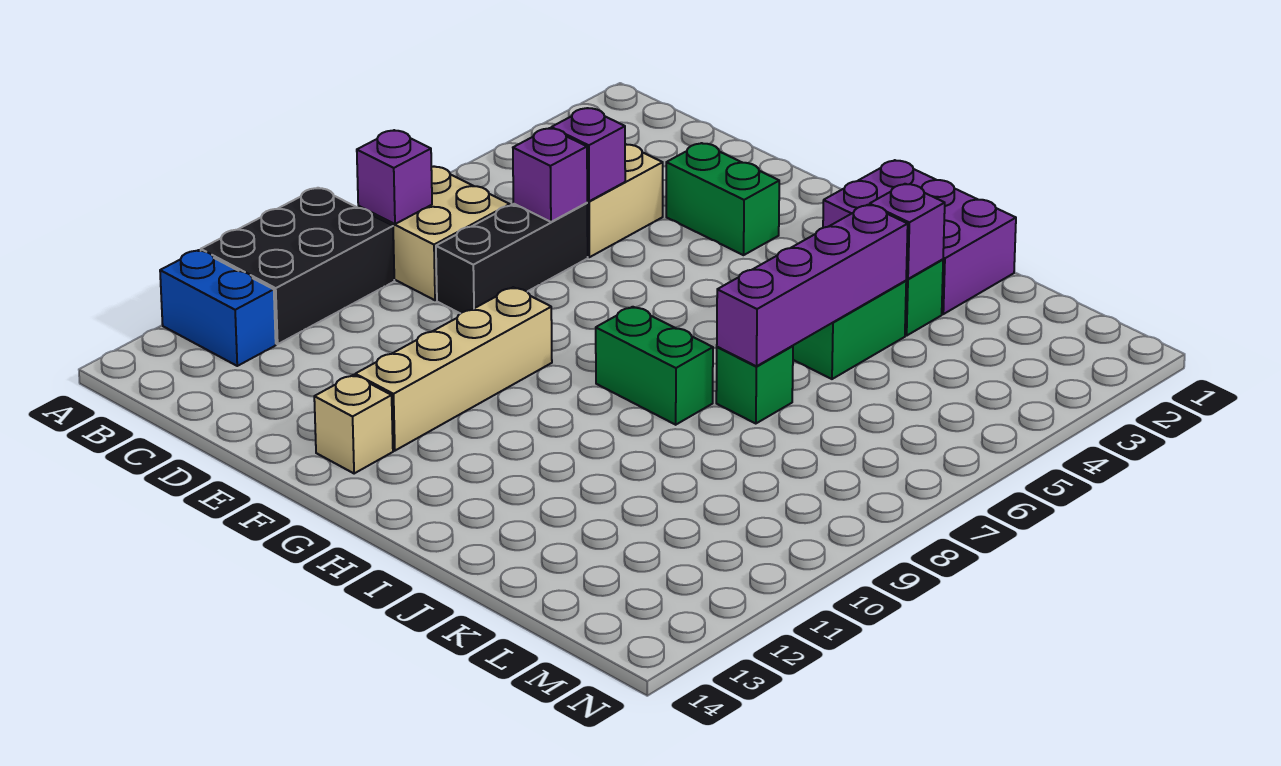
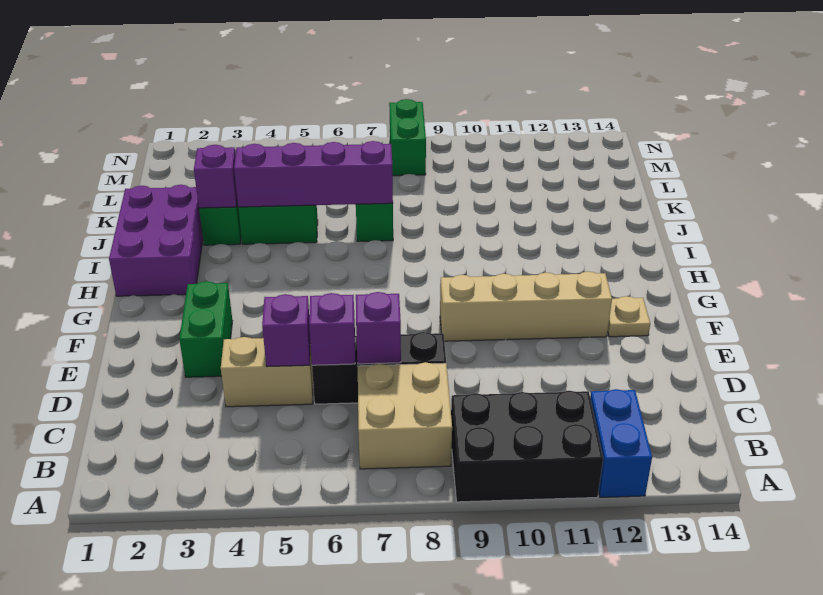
purple brick B8 level 2 -> purple brick D7 level 2
tan brick F13 level 1 -> tan plate F13 level 1
green brick H8:I8 level 1 -> green brick M8:N8 level 1

